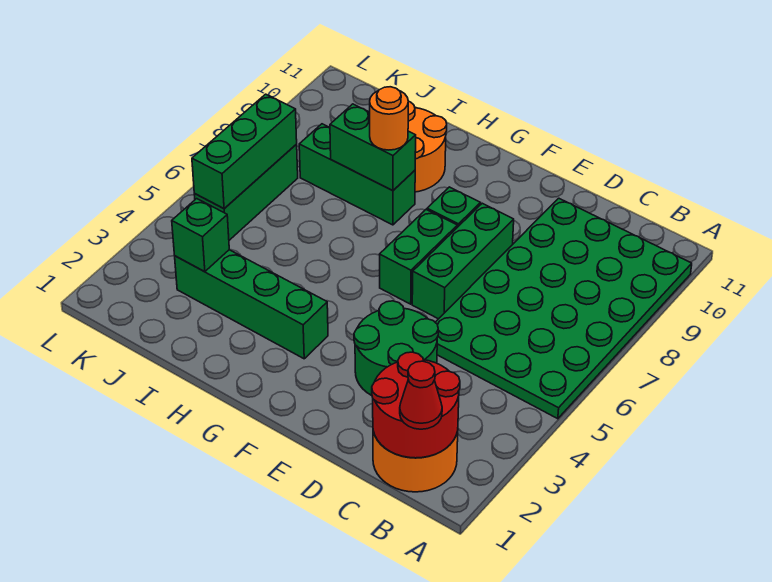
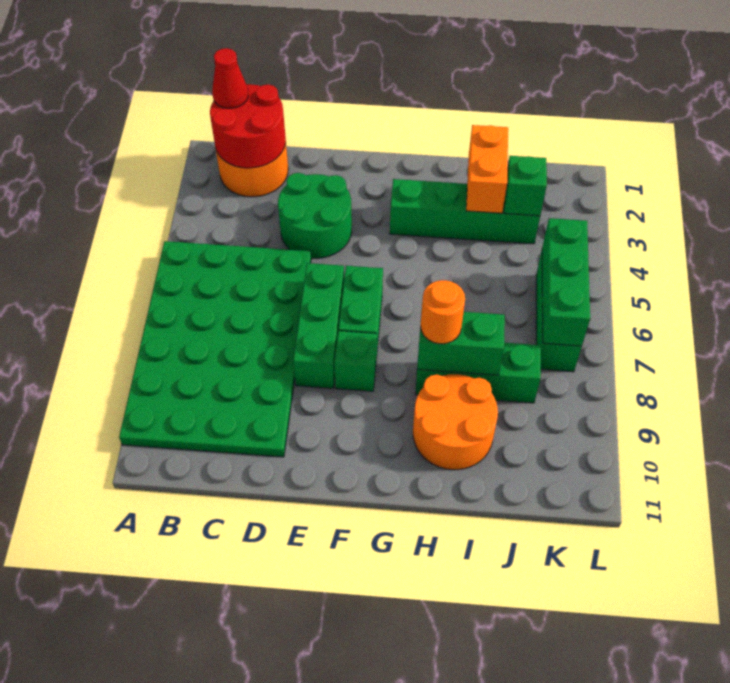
none -> orange brick I2:I3 level 2

